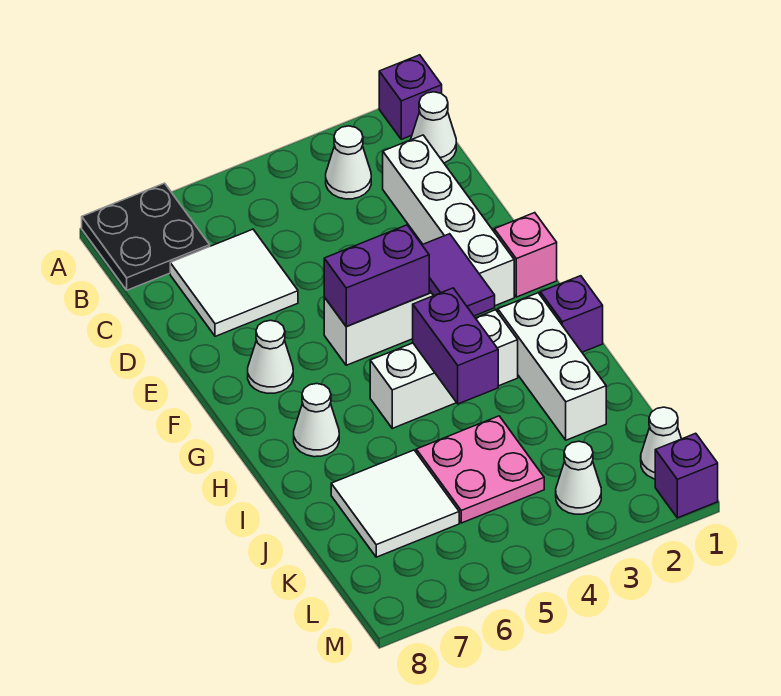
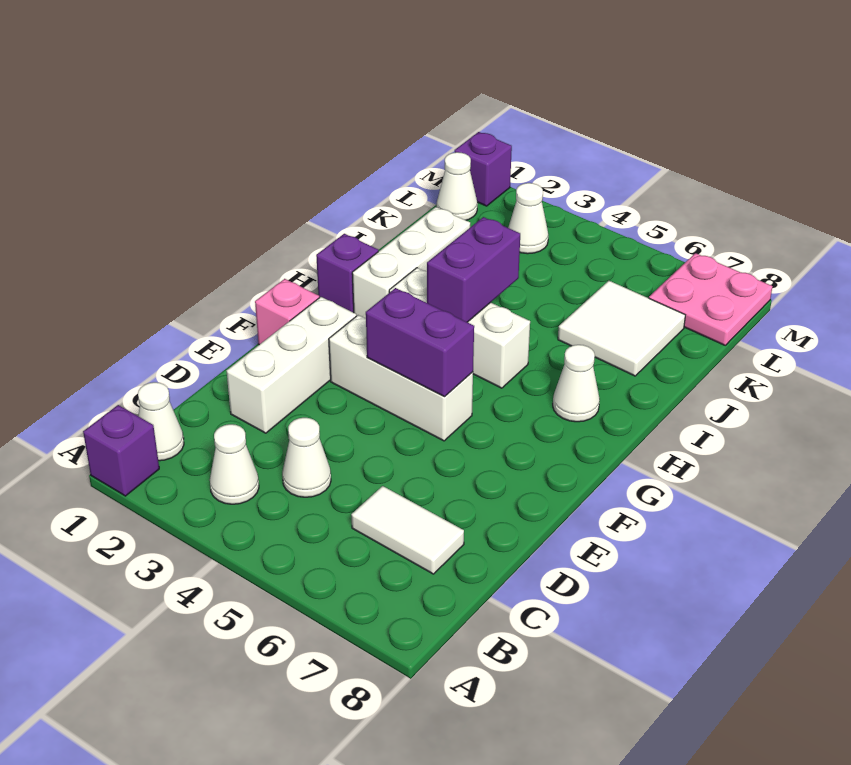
black plate A7:B8 level 1 -> none
white brick C2:F2 level 1 -> white brick D2:F2 level 1
white tile C6:D7 level 1 -> white tile C6:C7 level 1
purple tile F3:G3 level 2 -> none
white cone F7 level 1 -> white cone C4 level 1
pink plate J4:K5 level 1 -> pink plate L7:M8 level 1

